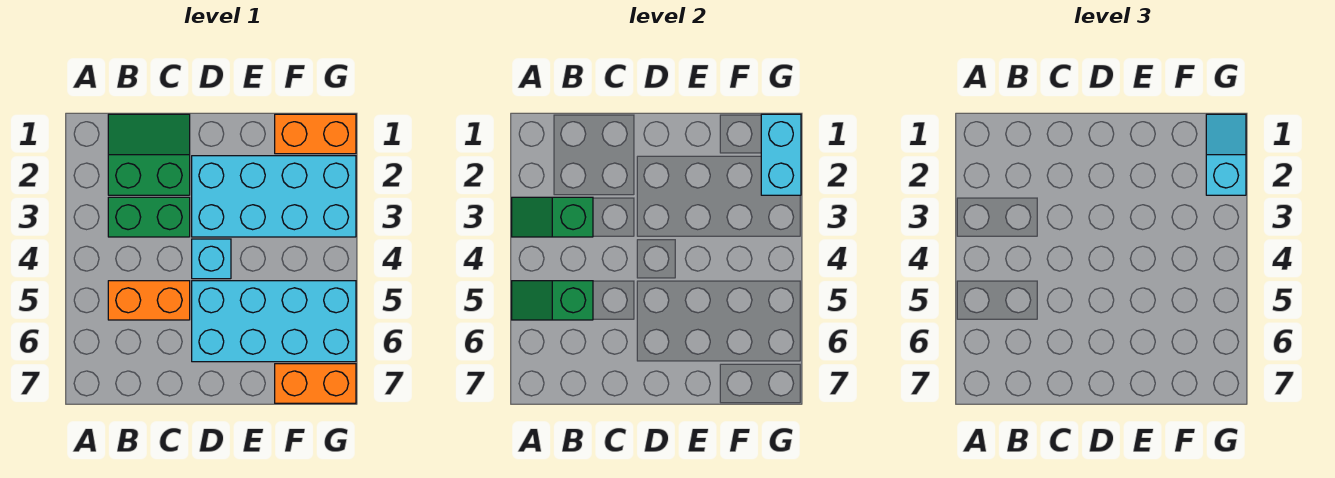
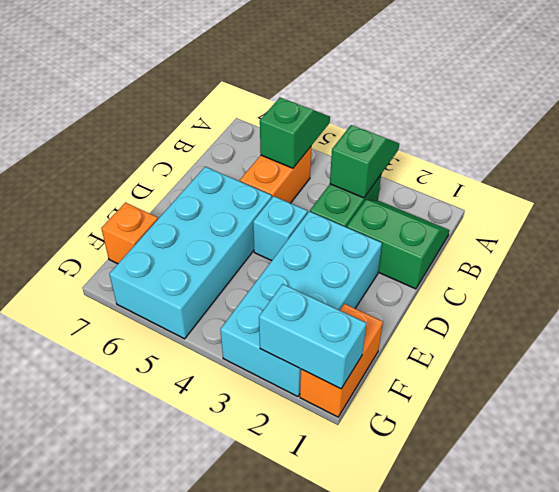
green slope B1:C2 level 1 top 2 -> green slope B1:C2 level 1 top C
orange brick F7:G7 level 1 -> orange brick F7 level 1
cyan slope G1:G2 level 3 top 2 -> none

